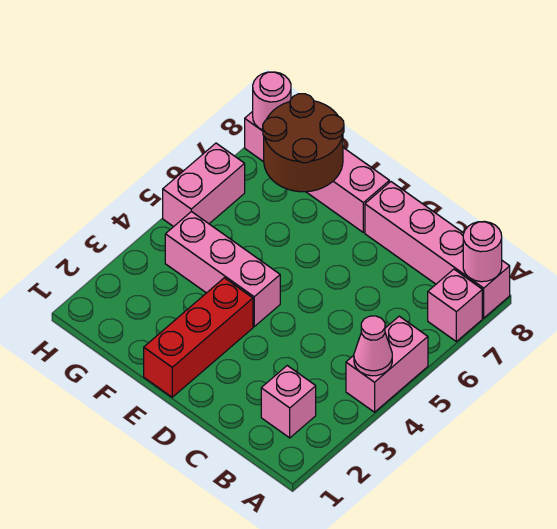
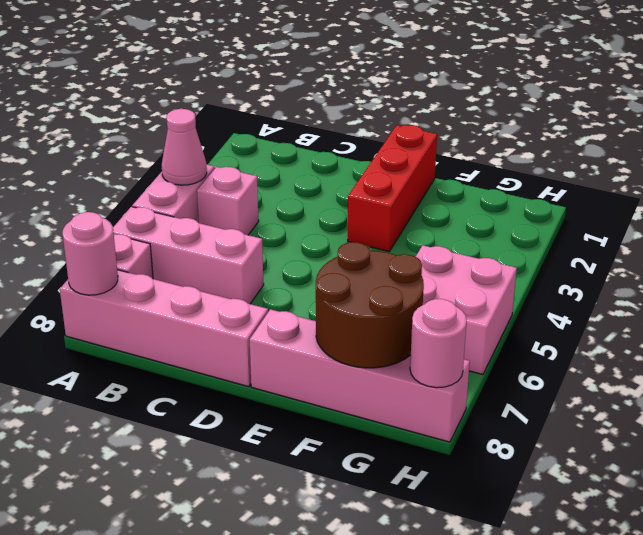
pink brick B2 level 1 -> pink brick B4 level 1
pink brick E4:G4 level 1 -> pink brick A6:C6 level 1
pink brick H5:H6 level 1 -> pink brick G5:H6 level 1

